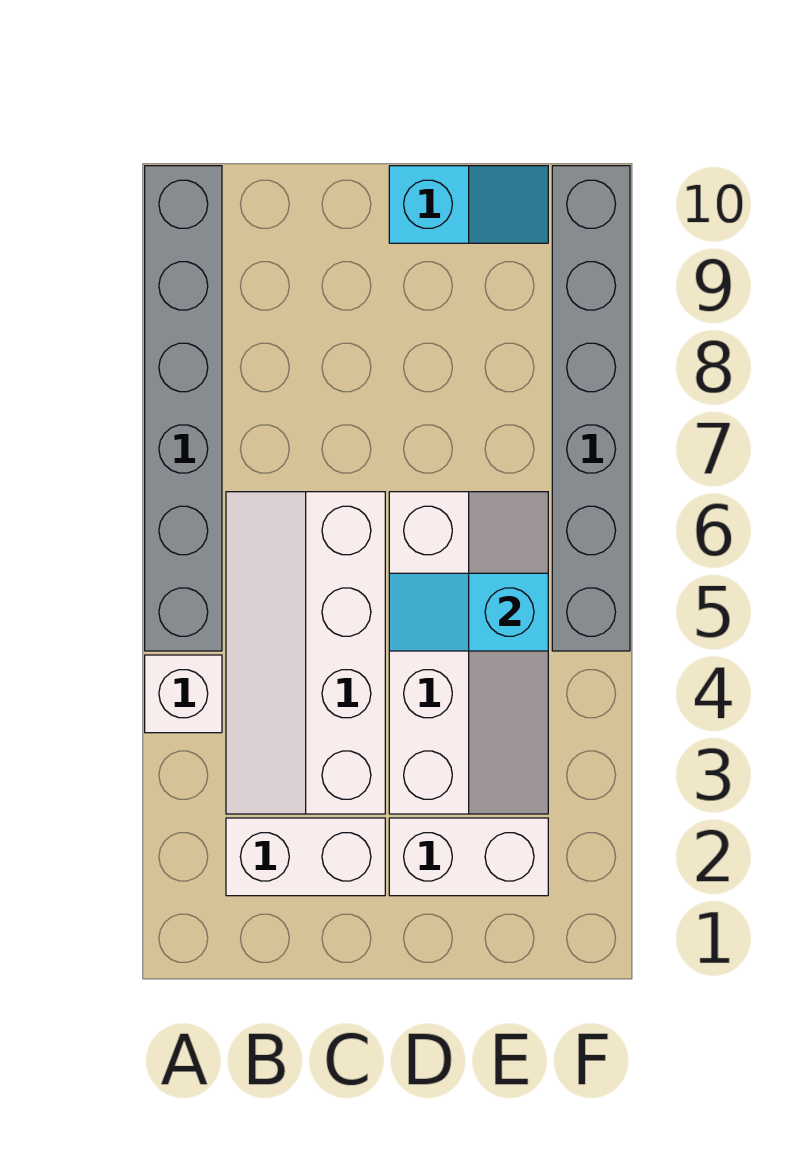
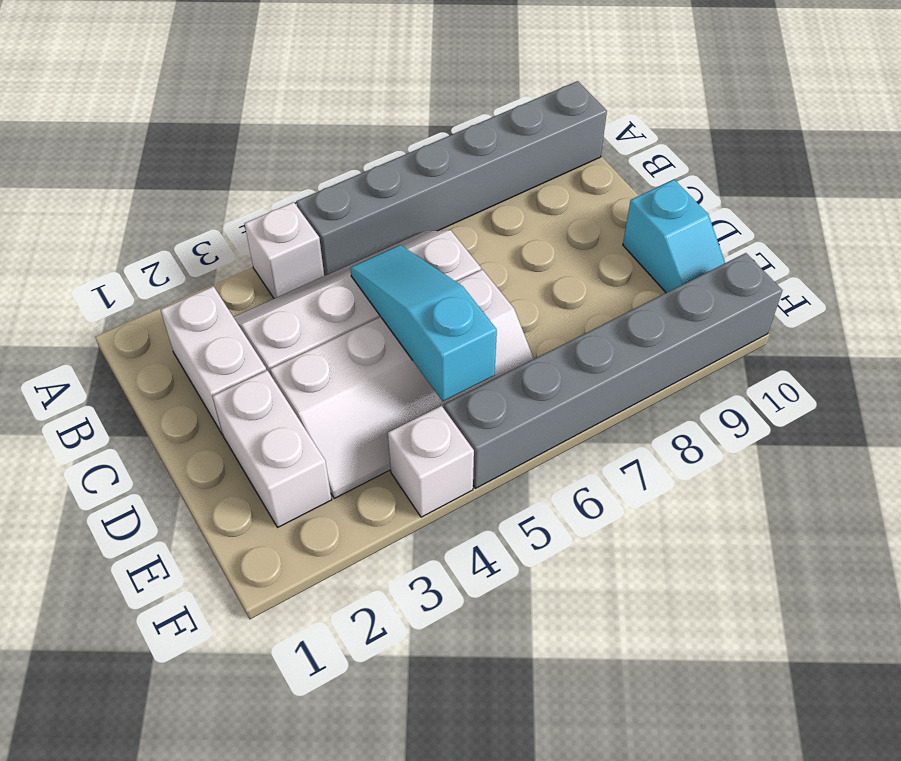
cyan slope D5:E5 level 2 top E -> cyan slope C5:E5 level 2 top E
none -> white brick F4 level 1

